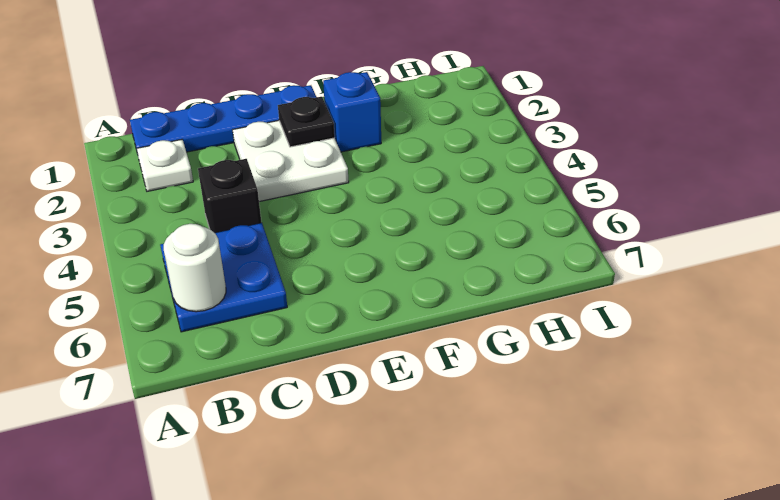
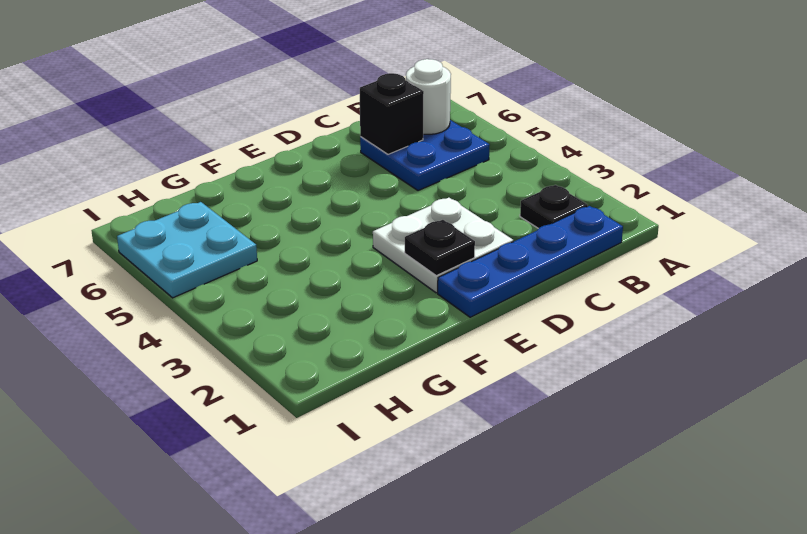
white plate B2 level 1 -> black plate B2 level 1
black brick C4 level 1 -> black brick C6 level 2
blue brick F2 level 1 -> none
none -> cyan plate H5:I6 level 1

